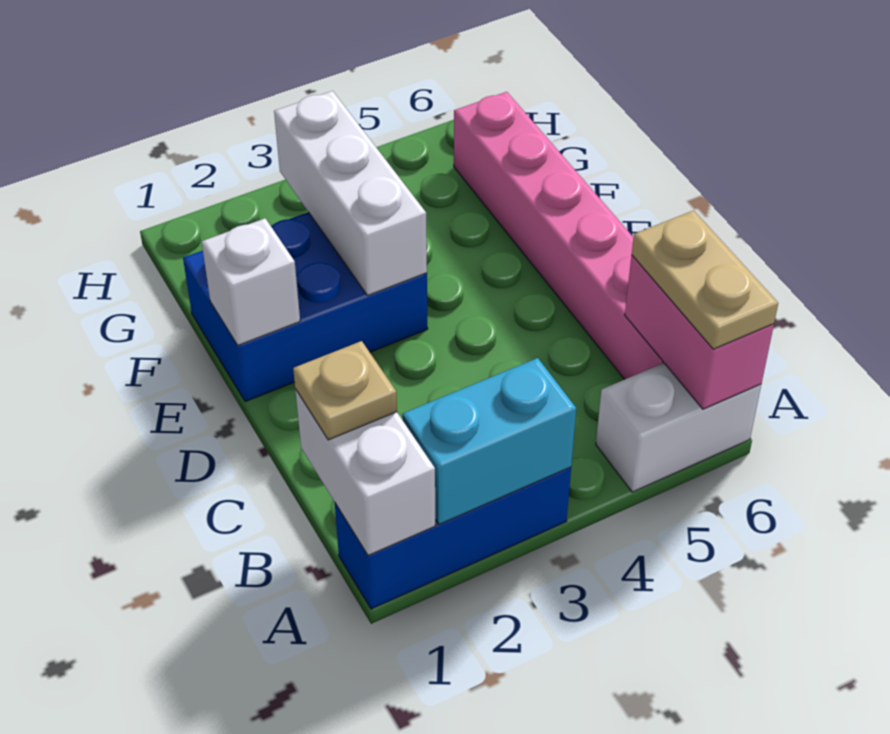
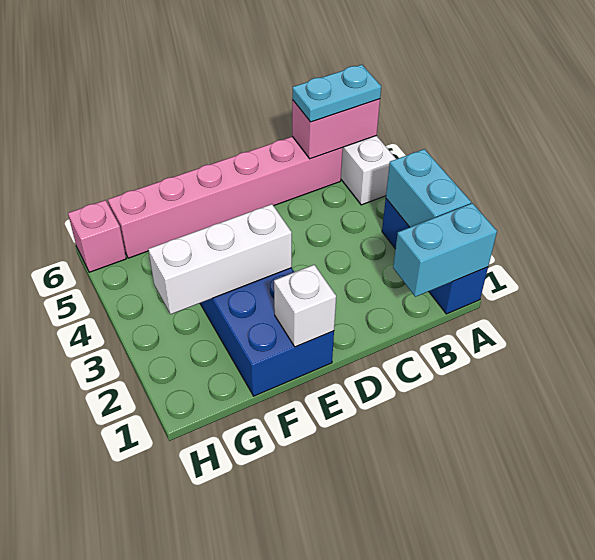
white brick A1:B1 level 2 -> cyan brick A1:B1 level 2
tan plate A6:B6 level 3 -> cyan plate A6:B6 level 3
tan plate B1 level 3 -> none
none -> pink brick H6 level 1

